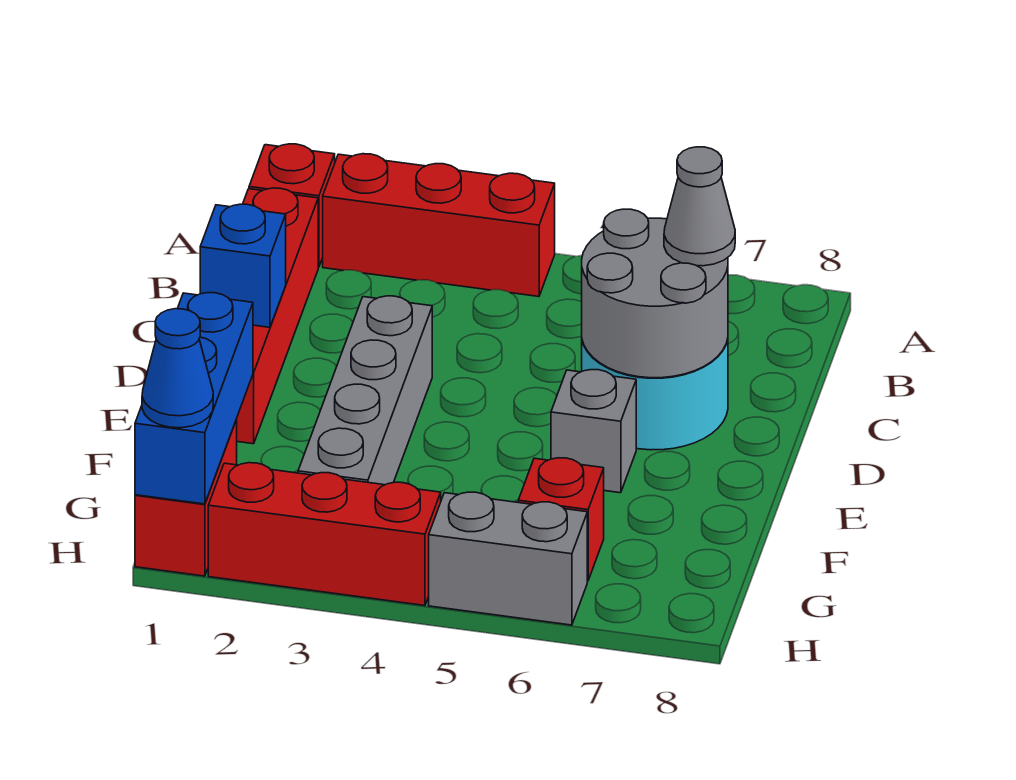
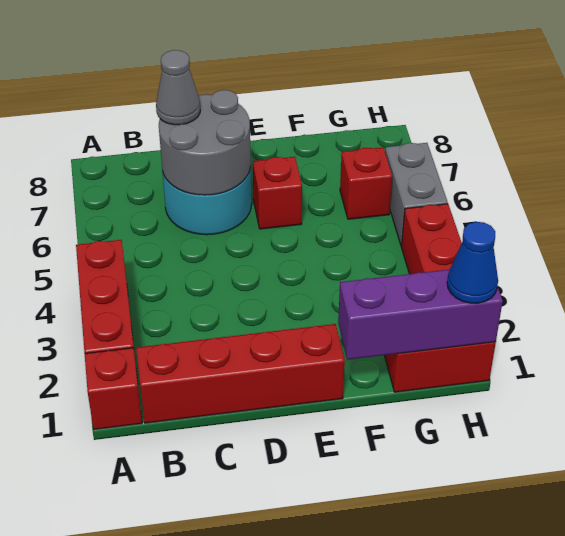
blue brick D1 level 2 -> none
grey brick D3:G3 level 1 -> none
grey brick E6 level 1 -> red brick E6 level 1
blue brick F1:H1 level 2 -> purple brick F1:H1 level 2

